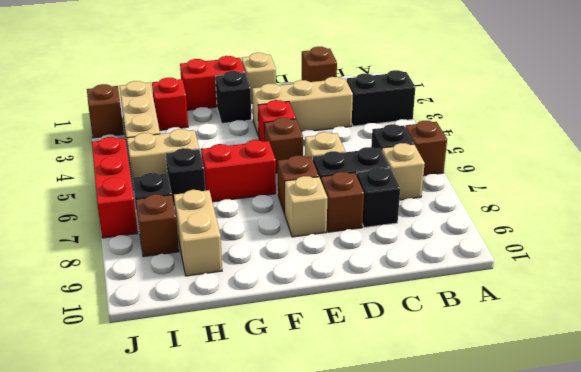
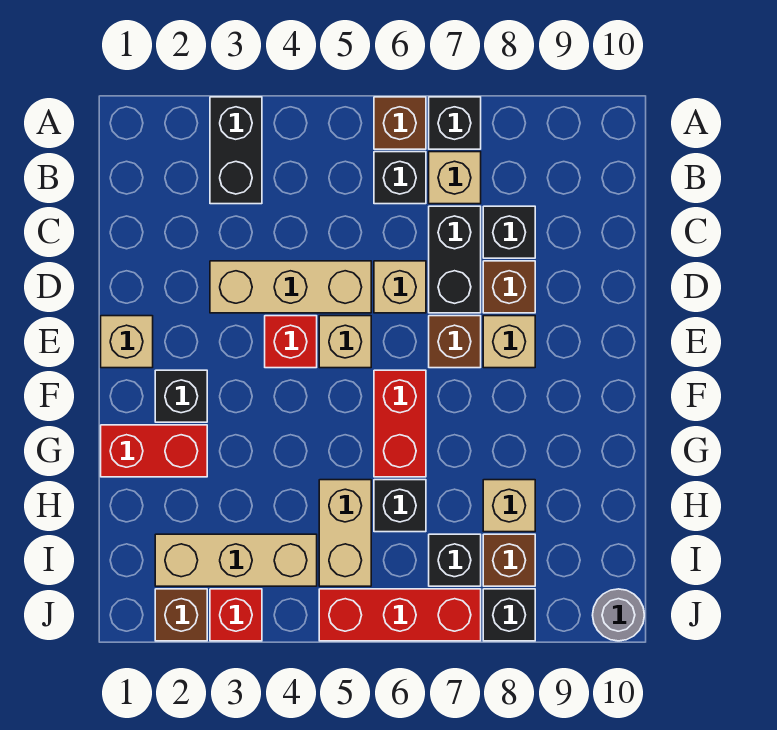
none -> black brick A7 level 1
brown brick C1 level 1 -> none
tan brick C3:E3 level 1 -> tan brick D3:D5 level 1
brown brick E5 level 1 -> tan brick E5 level 1
red brick F1:G1 level 1 -> red brick G1:G2 level 1
red brick H2 level 1 -> red brick J3 level 1
tan brick H8:H9 level 1 -> tan brick H8 level 1
none -> black brick J8 level 1
none -> grey round brick J10 level 1

